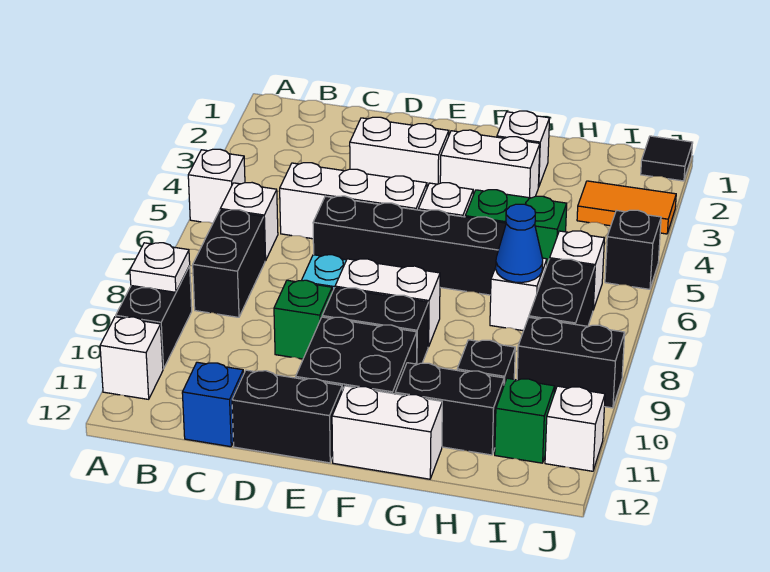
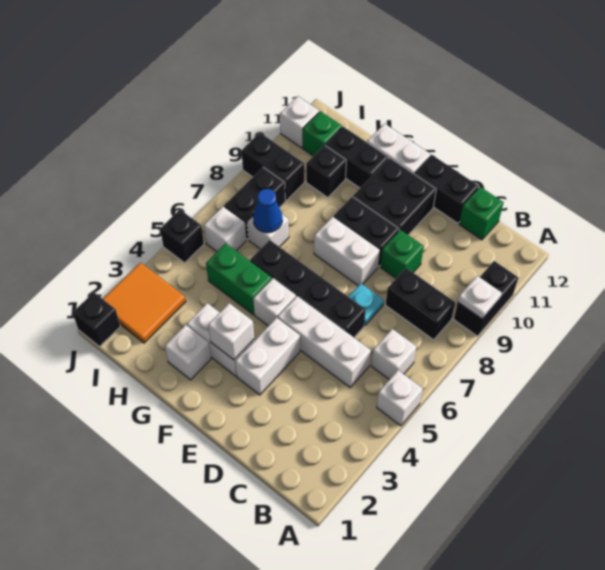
white brick A11 level 1 -> white brick F3 level 2
black brick B7:B8 level 1 -> black brick B8:C8 level 1
blue brick C12 level 1 -> green brick C12 level 1
white brick D3:E3 level 1 -> white brick E3:E4 level 1
orange tile I3:J3 level 1 -> orange tile I2:J3 level 1
black tile J1 level 1 -> black brick J1 level 1

